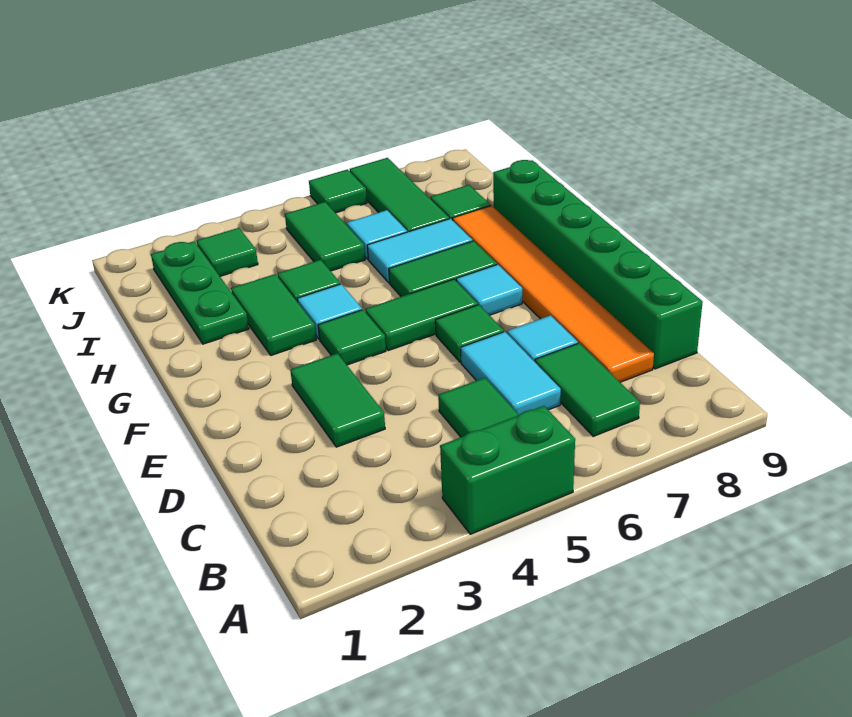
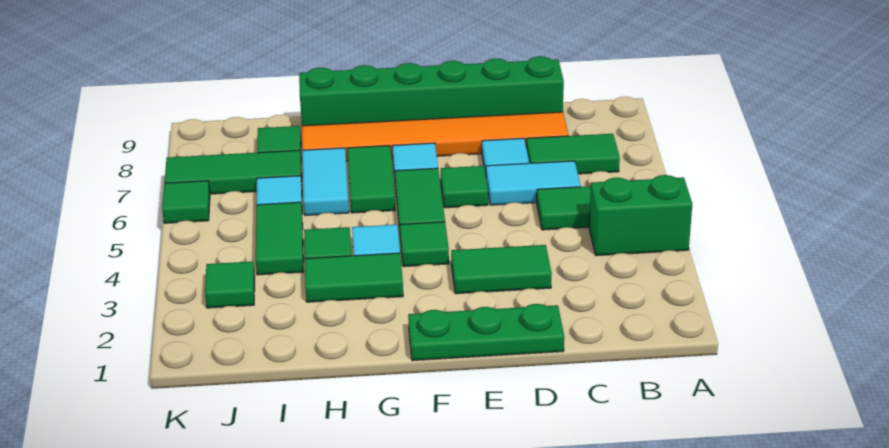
green brick A4:A5 level 1 -> green brick A4:B4 level 1
green plate H2:J2 level 1 -> green plate D1:F1 level 1
green tile I5:J5 level 1 -> green tile I4:I5 level 1

